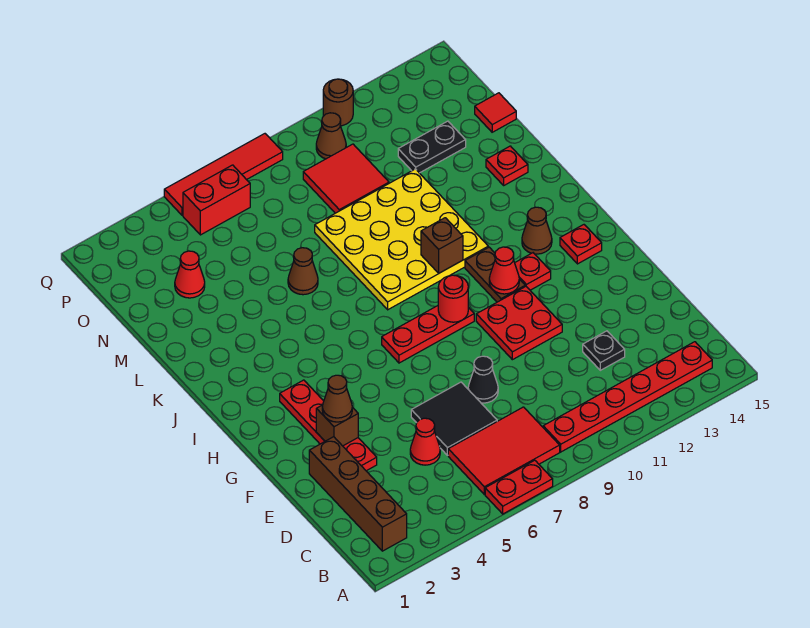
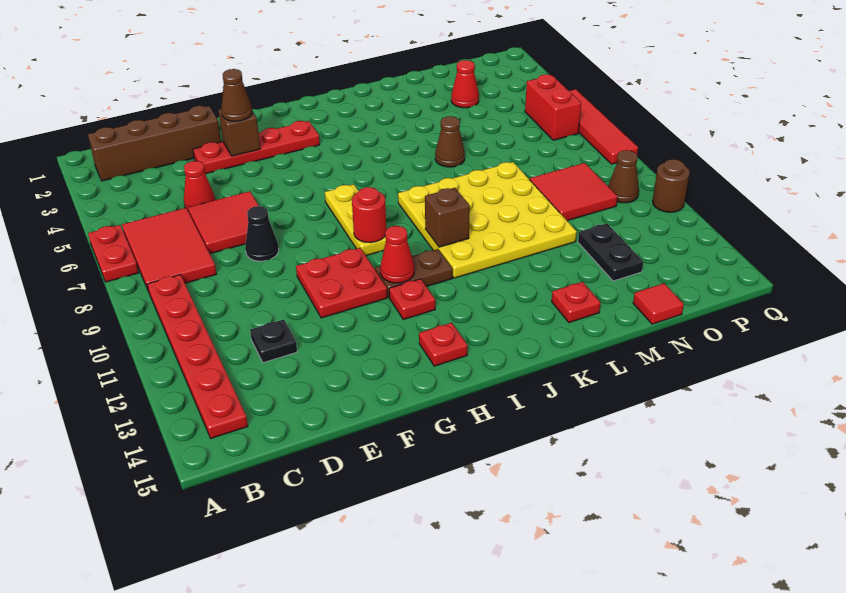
black tile D6:E7 level 1 -> red tile D6:E7 level 1
red plate H7:H9 level 1 -> yellow plate H7:H9 level 1
brown cone I13 level 1 -> none

